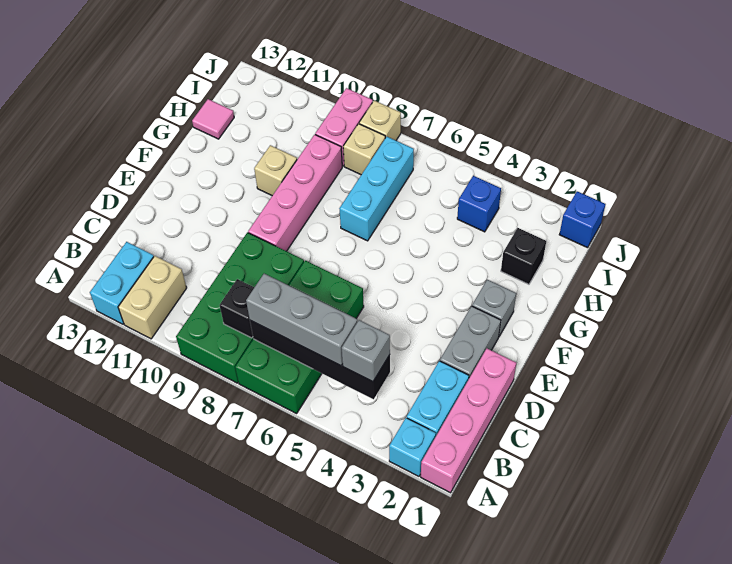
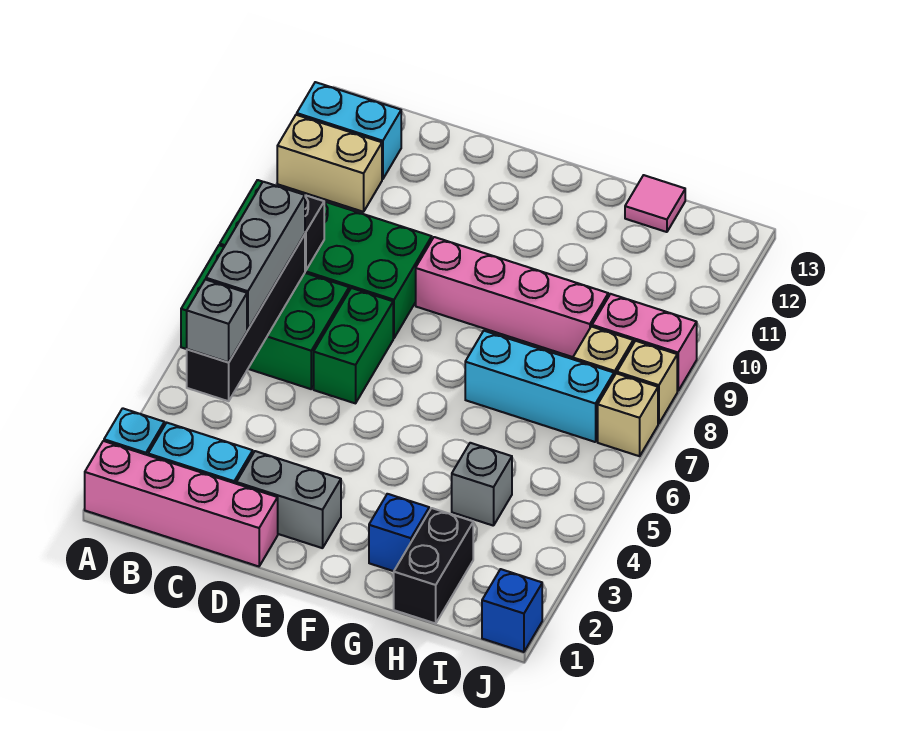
grey brick F2 level 1 -> grey brick H4 level 1
tan brick G10 level 1 -> tan brick J7 level 1
black brick H2 level 1 -> black brick H1:H2 level 1
blue brick I4 level 1 -> blue brick G2 level 1

